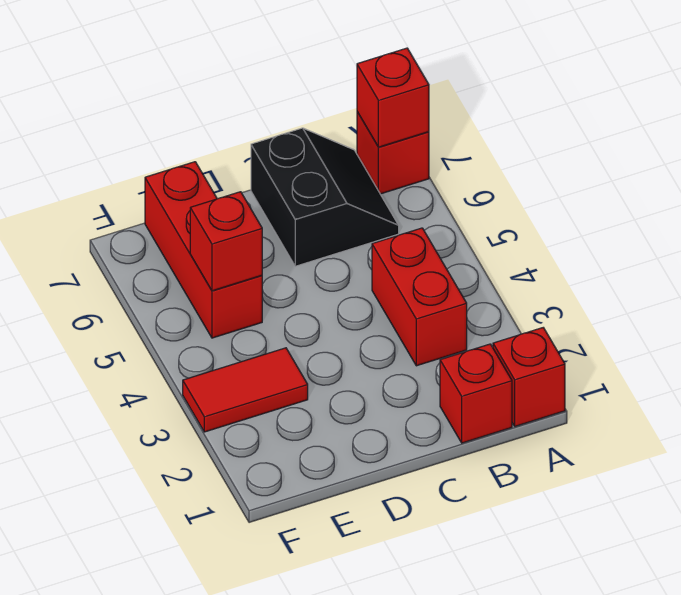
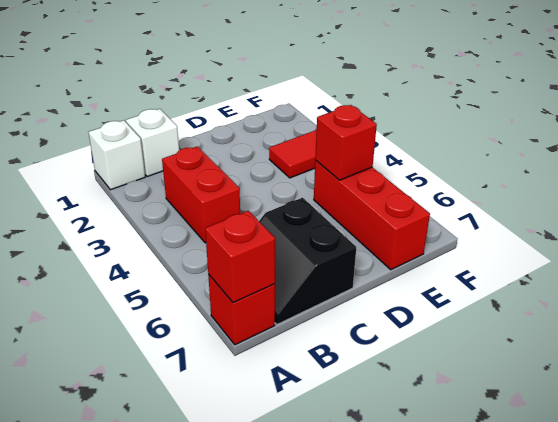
red brick A1 level 1 -> white brick A1 level 1
red brick B1 level 1 -> white brick B1 level 1

